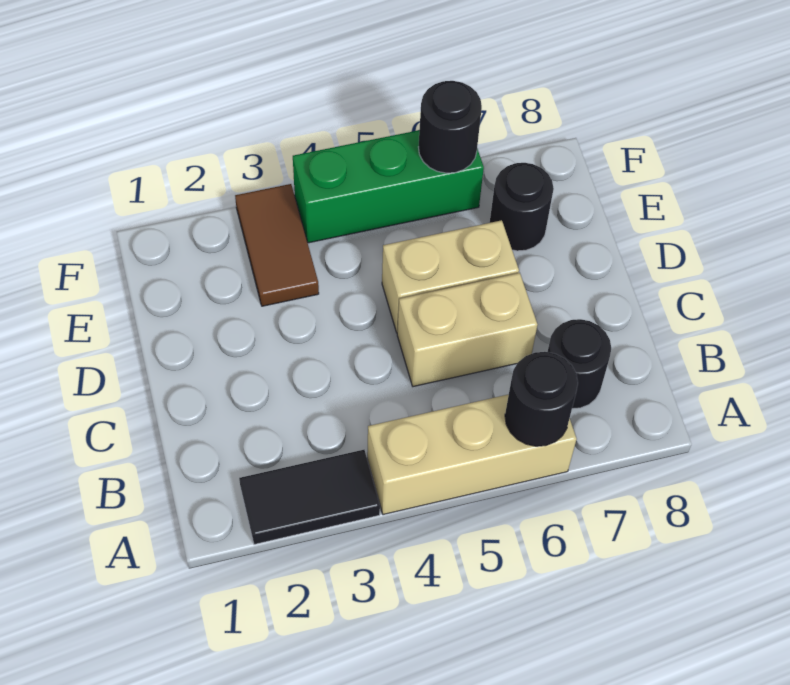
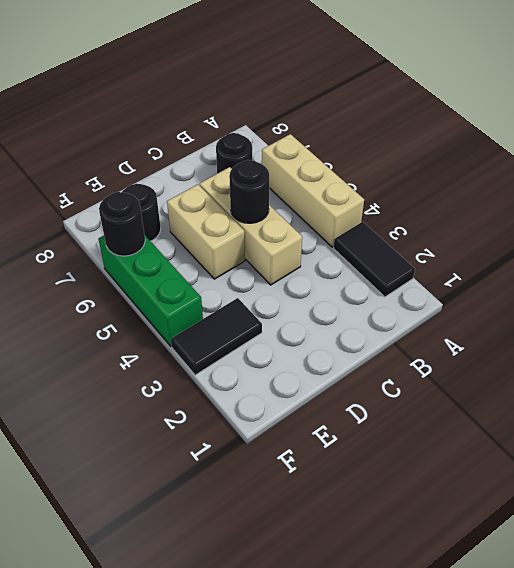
black round brick A6 level 2 -> black round brick C5 level 2
tan brick C5:C6 level 1 -> tan brick C4:C6 level 1
brown tile E3:F3 level 1 -> black tile E3:F3 level 1

